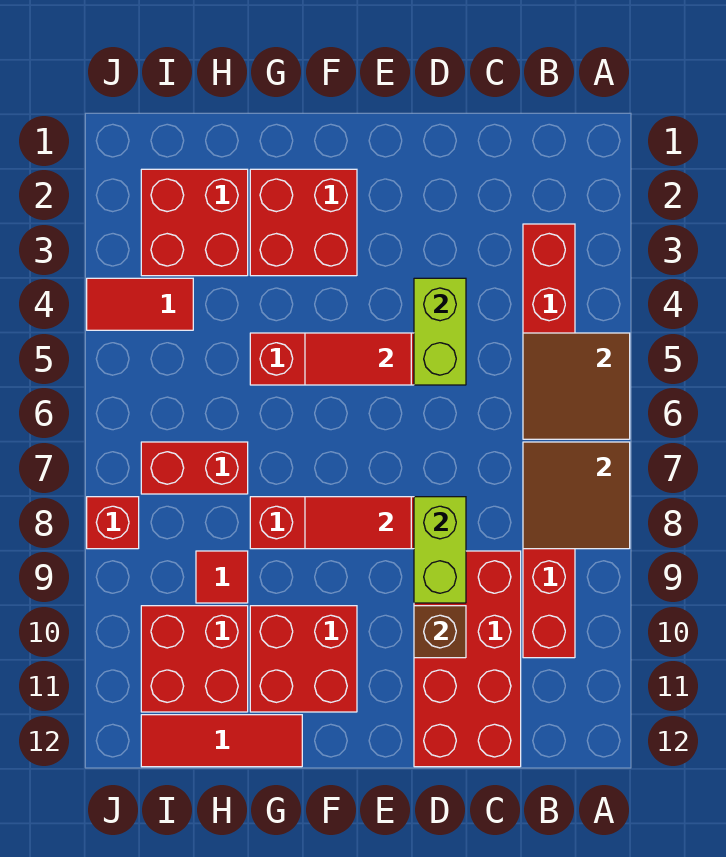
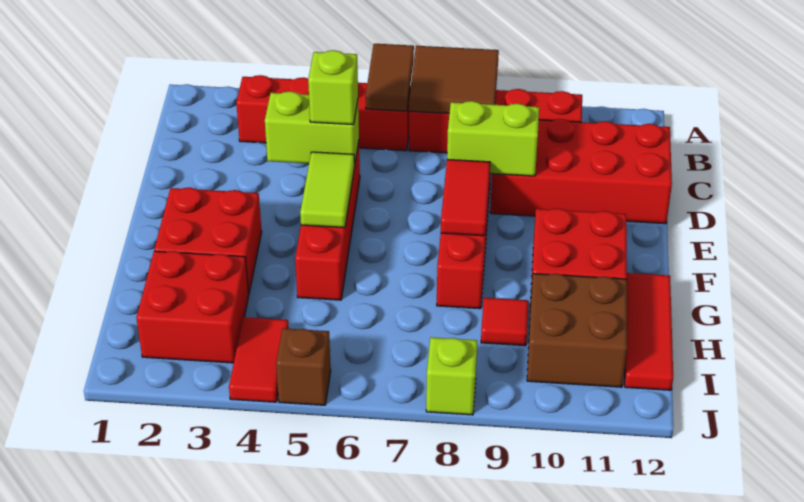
brown tile A5:B6 level 2 -> brown tile A6:B6 level 2
none -> lime brick D5 level 3
brown brick D10 level 2 -> brown brick J5 level 1
red tile E5:F5 level 2 -> lime tile E5:F5 level 2
red brick H7:I7 level 1 -> none
red brick H10:I11 level 1 -> brown brick H10:I11 level 1
red brick J8 level 1 -> lime brick J8 level 1

